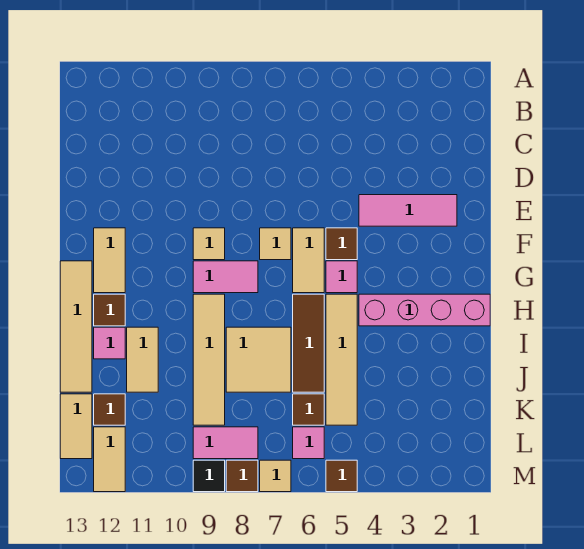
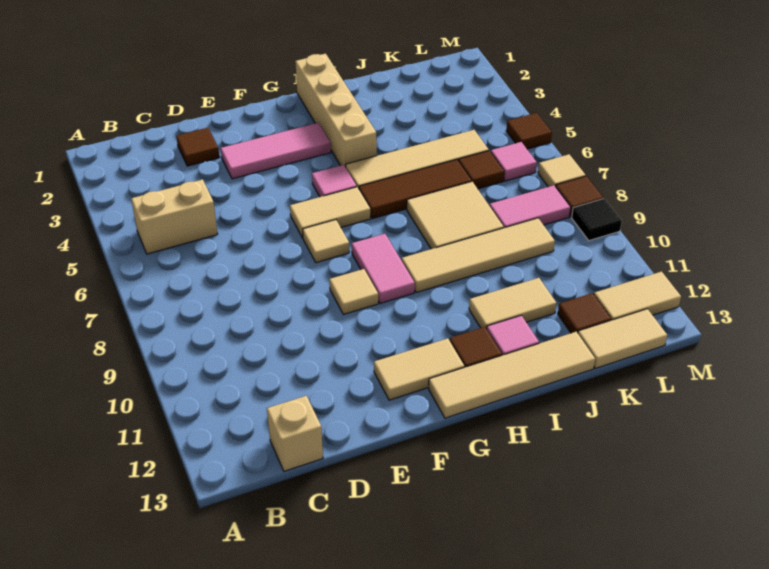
none -> tan brick B5:C5 level 1
none -> tan brick C13 level 1
pink tile E2:E4 level 1 -> pink tile E3:G3 level 1
brown tile F5 level 1 -> brown tile D2 level 1
pink brick H1:H4 level 1 -> tan brick H1:H4 level 1
pink tile L8:L9 level 1 -> pink tile K8:L8 level 1

